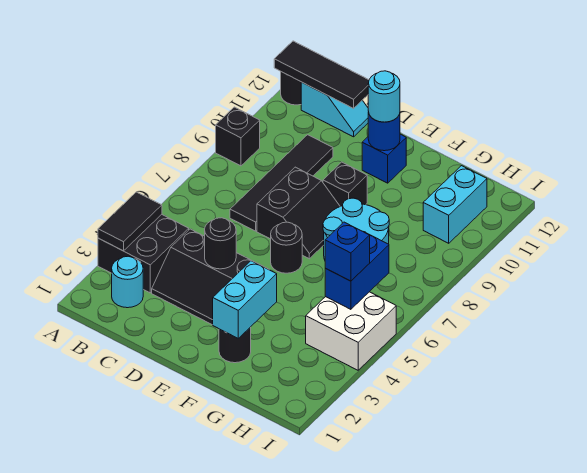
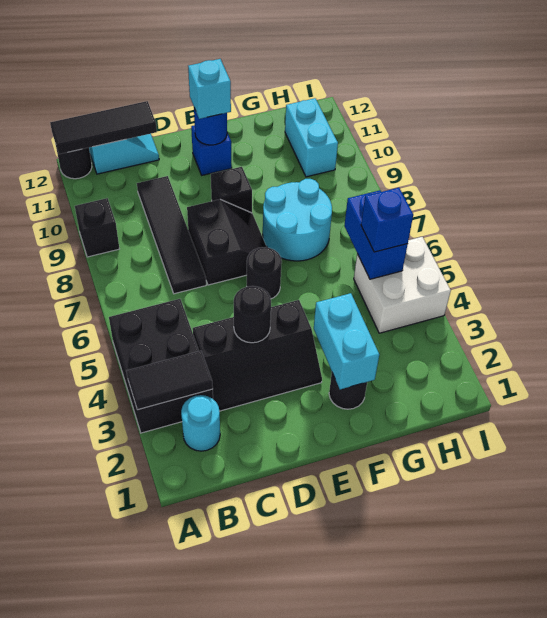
black brick A3:B4 level 1 -> black brick A3:B5 level 1
black tile A3:A4 level 2 -> black tile A3:B3 level 2
cyan round brick E11 level 3 -> cyan brick E11 level 3

